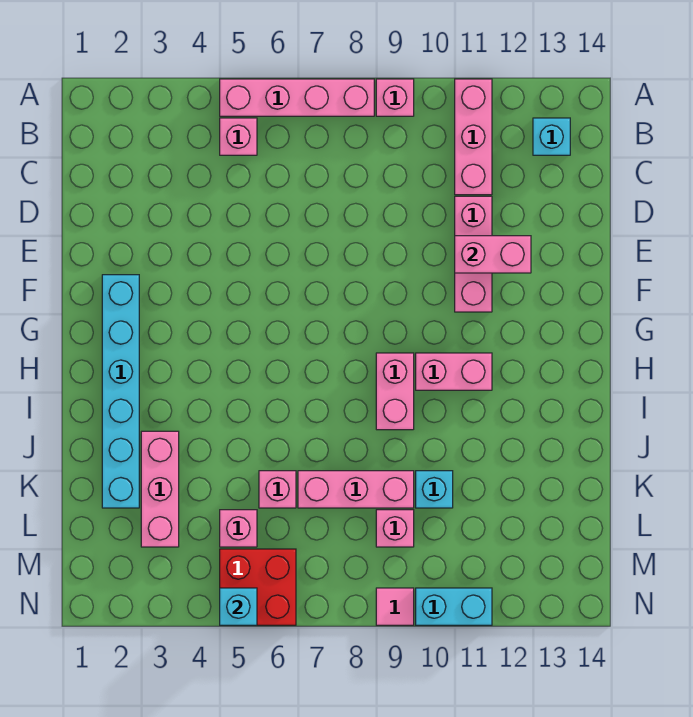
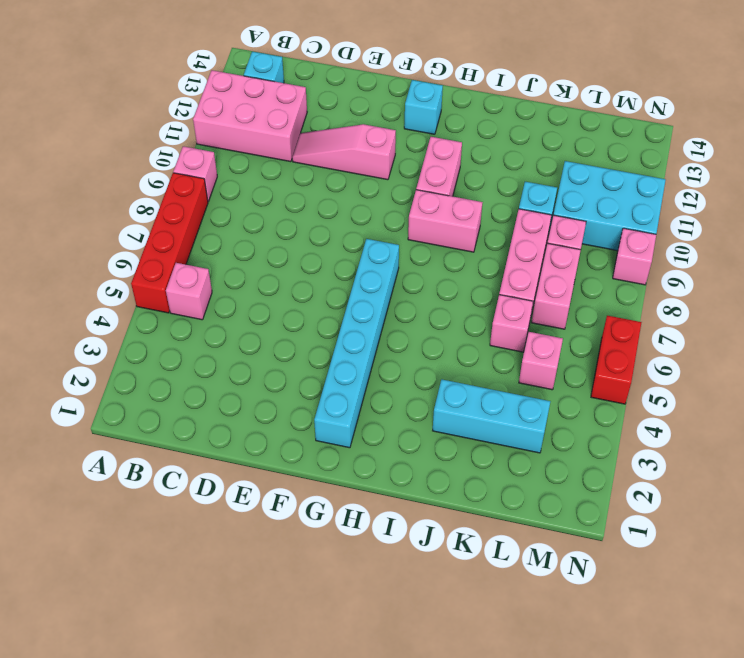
pink brick A5:A8 level 1 -> red brick A5:A8 level 1
pink brick A11:C11 level 1 -> pink brick A11:C12 level 1
pink brick D11:F11 level 1 -> pink slope D11:F11 level 1 top F
pink brick E11:E12 level 2 -> pink brick L7:L8 level 1
cyan brick F2:K2 level 1 -> cyan brick G2:G7 level 1
pink brick J3:L3 level 1 -> cyan brick J3:L3 level 1
red brick M5:N6 level 1 -> red brick N5:N6 level 1
cyan brick N5 level 2 -> cyan brick G13 level 1
pink tile N9 level 1 -> pink brick N9 level 1
cyan brick N10:N11 level 1 -> cyan brick L10:N11 level 1

